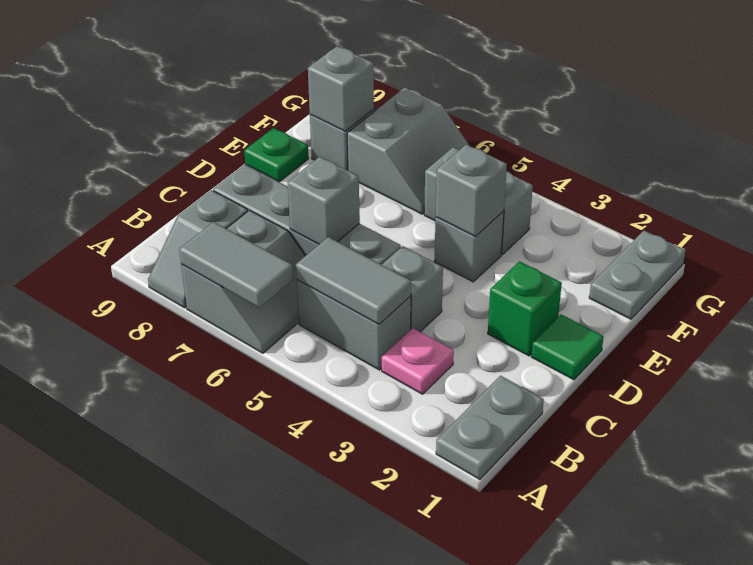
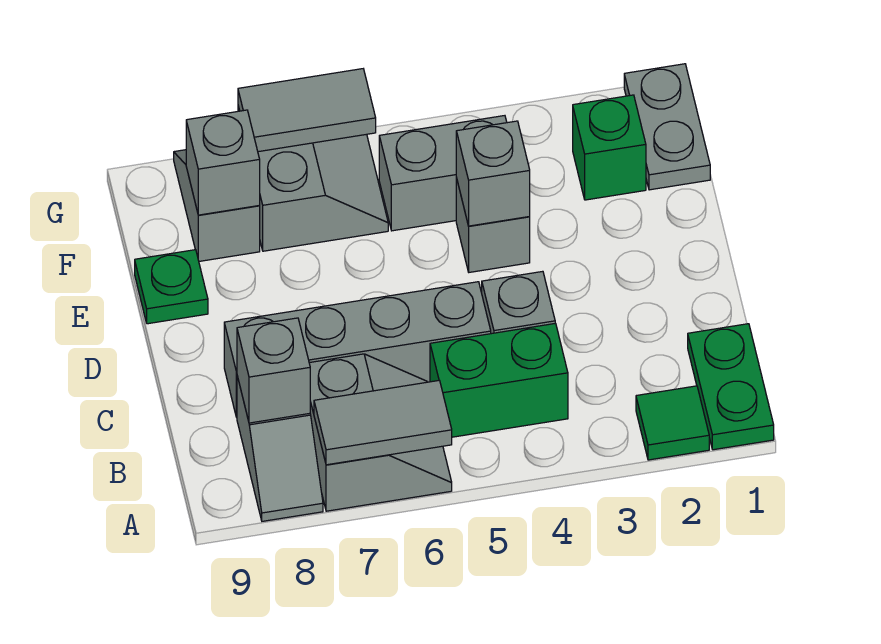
grey plate A1:B1 level 1 -> green plate A1:B1 level 1
pink plate B3 level 1 -> none
grey brick B4:B5 level 1 -> green brick B4:B5 level 1
grey tile B4:B5 level 2 -> grey tile G6:G7 level 2
grey brick C6 level 2 -> grey brick B8 level 2
green tile D1 level 1 -> green tile A2 level 1
green brick D2 level 1 -> green brick F2 level 1

